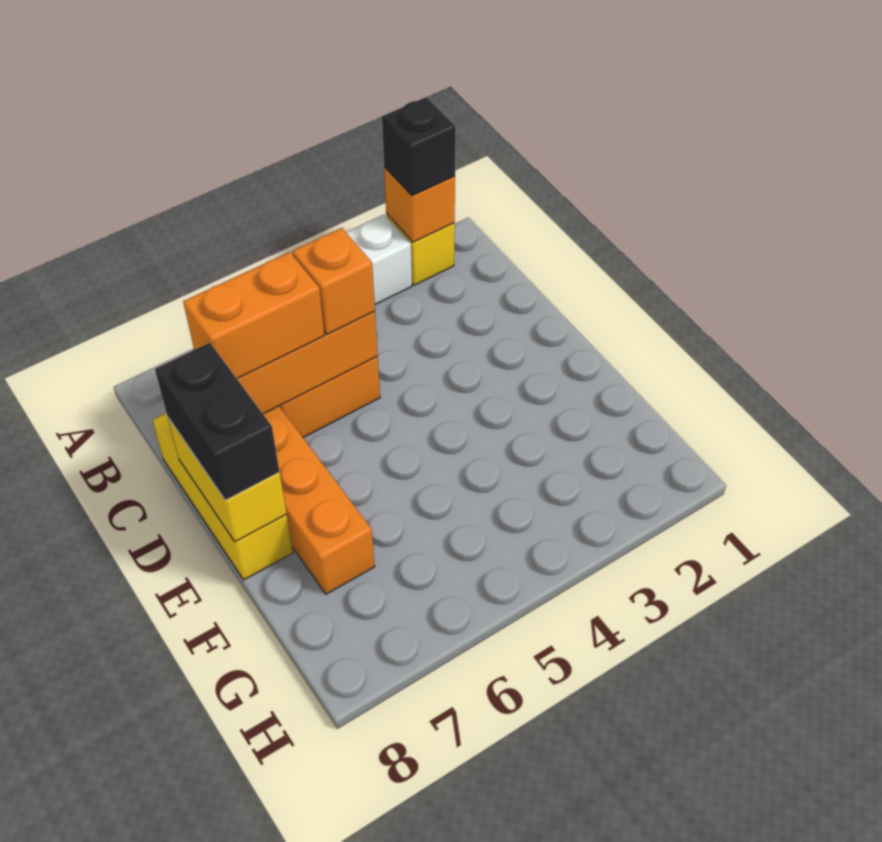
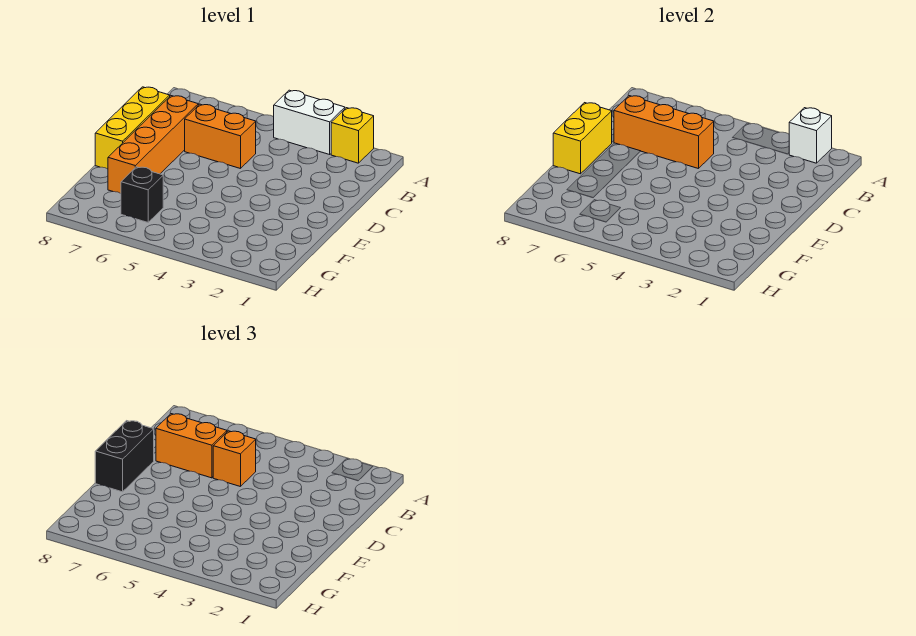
orange brick A2 level 2 -> white brick A2 level 2
black brick A2 level 3 -> black brick G6 level 1

